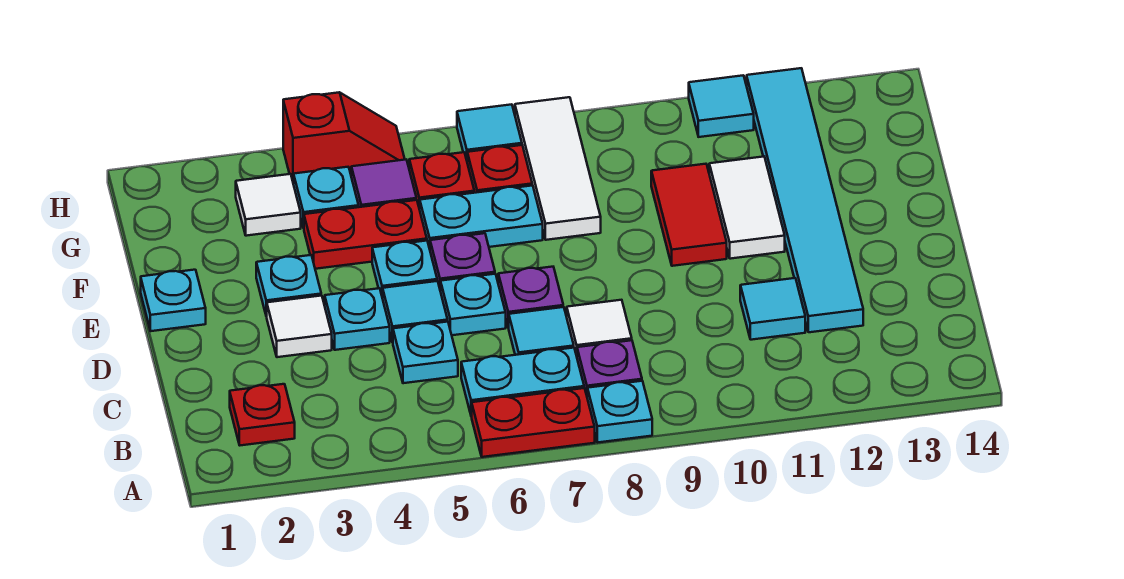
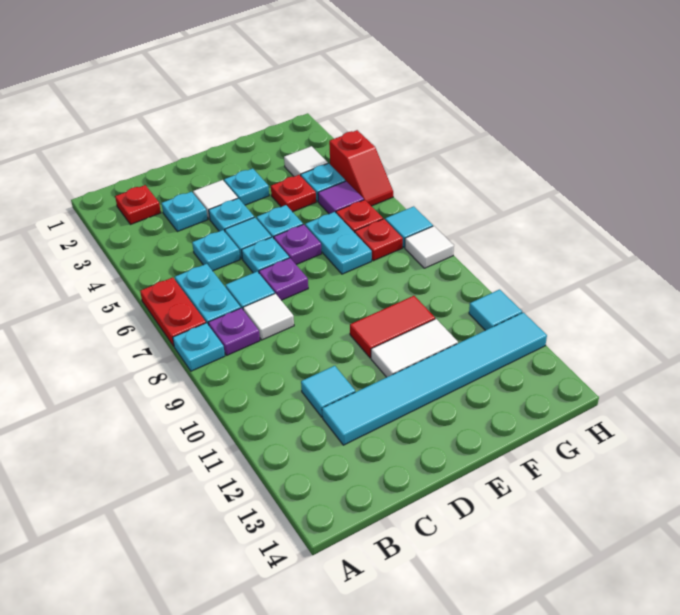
cyan plate E1 level 1 -> cyan plate C3 level 1
red plate F4:F5 level 1 -> red plate F4 level 1
white tile F8:H8 level 1 -> white tile H8 level 1

